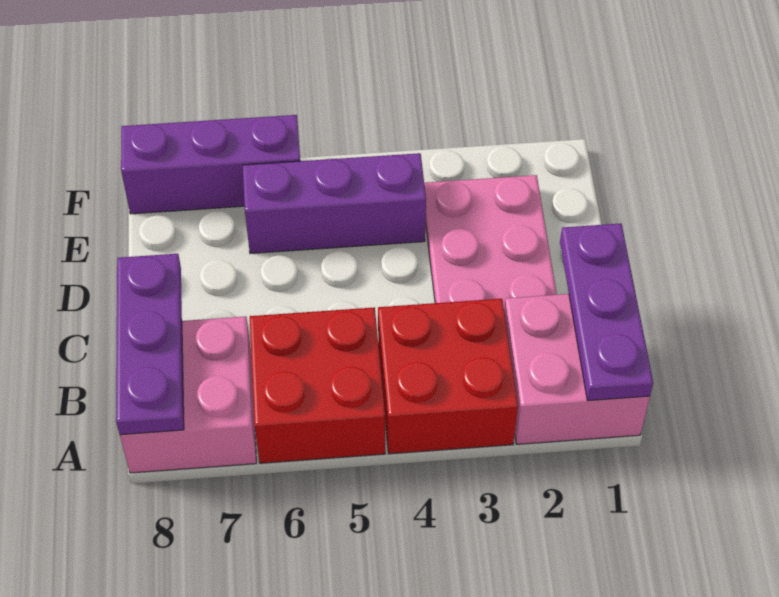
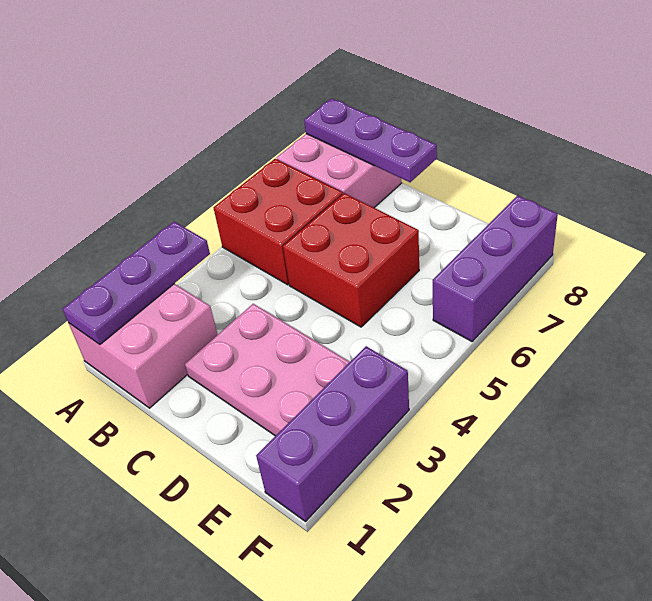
purple plate A1:C1 level 2 -> purple plate A1:A3 level 2
red brick A3:B4 level 1 -> red brick C5:D6 level 1
purple brick E4:E6 level 1 -> purple brick F1:F3 level 1

